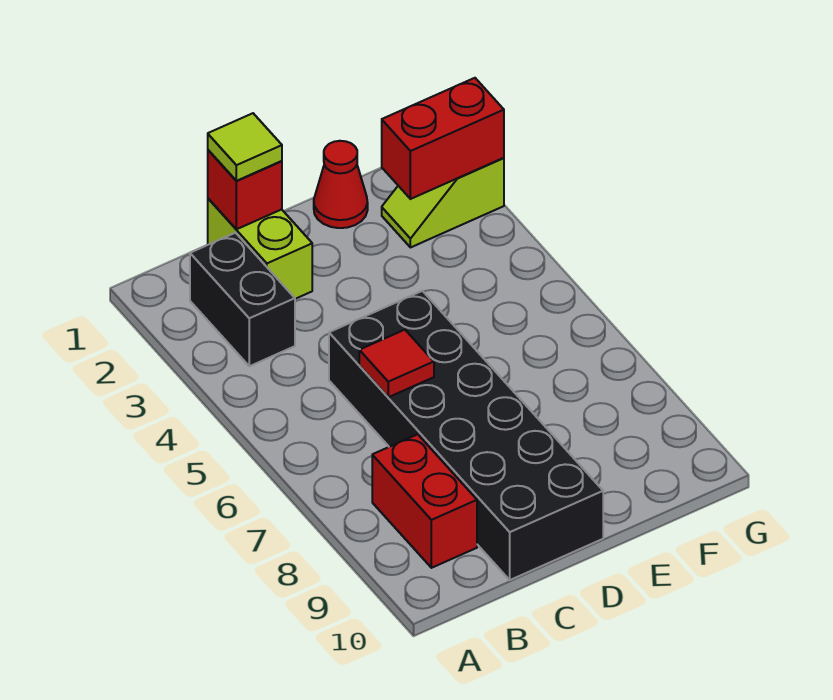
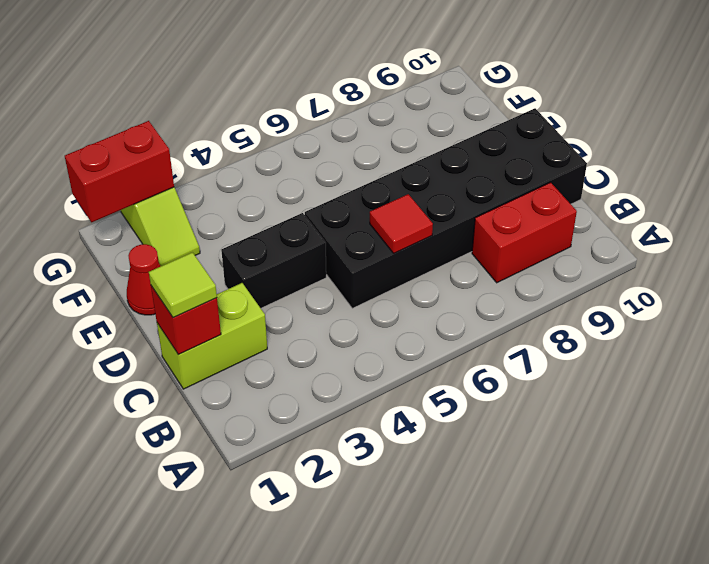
black brick B2:B3 level 1 -> black brick D3:D4 level 1
red brick F2:G2 level 2 -> red brick G1:G2 level 2

